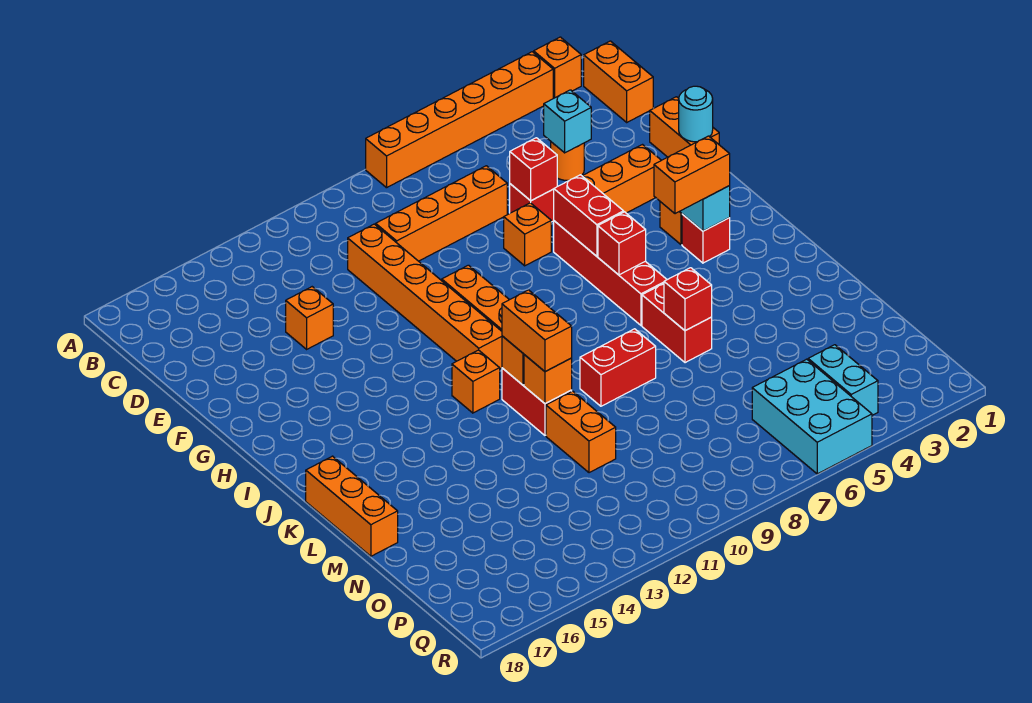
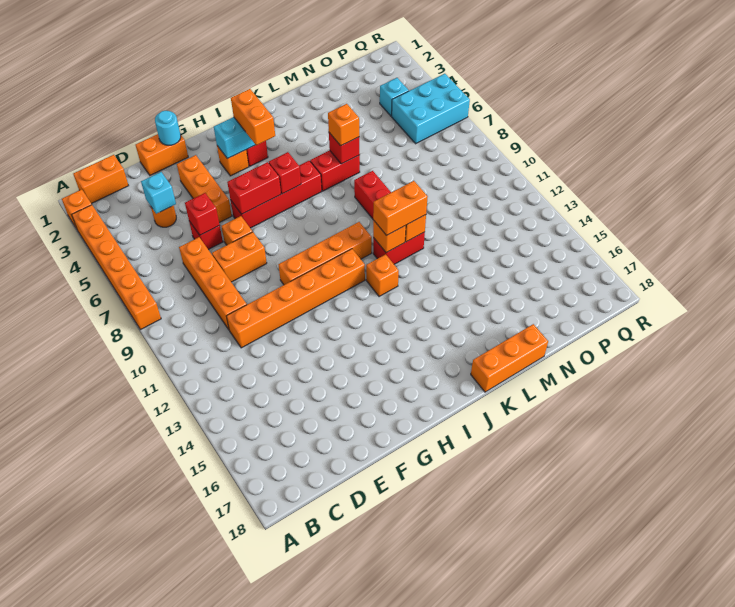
orange brick E14 level 1 -> orange brick L6 level 3
orange brick M11:N11 level 1 -> orange brick E8:F8 level 1
cyan brick P4:Q4 level 1 -> cyan brick P4 level 1

